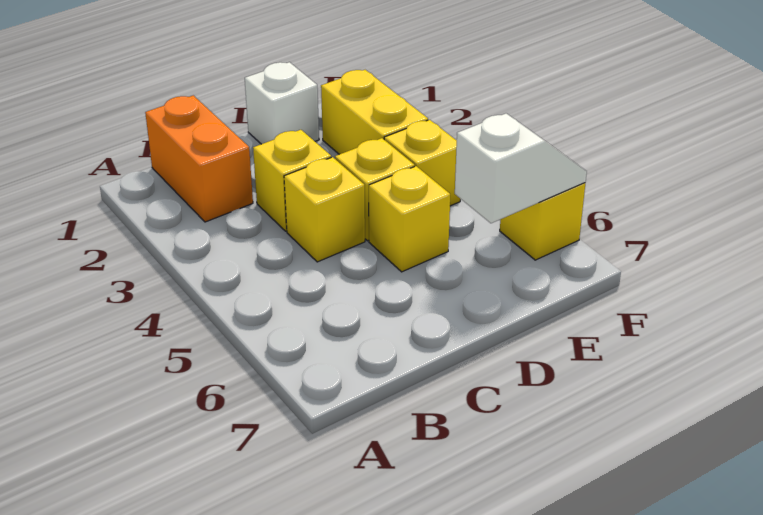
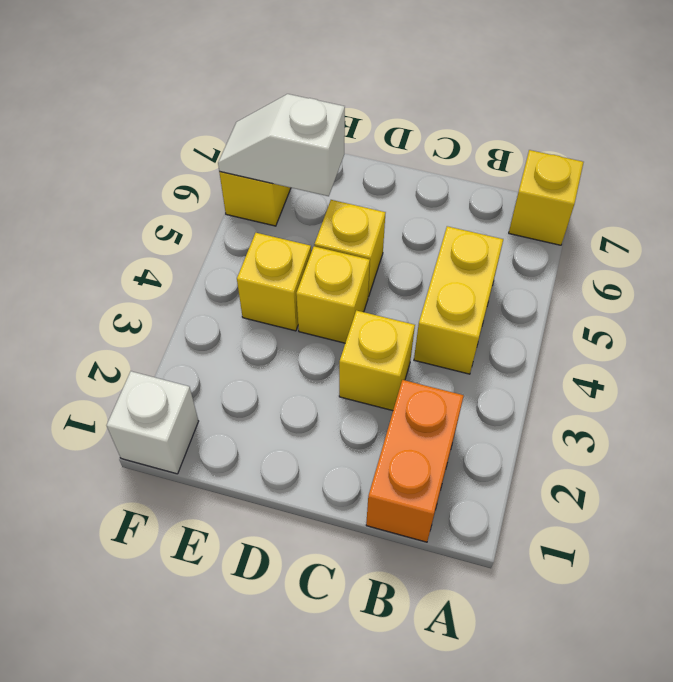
yellow brick C4 level 1 -> yellow brick A7 level 1
white brick D1 level 1 -> white brick F1 level 1
yellow brick E2:E3 level 1 -> yellow brick B4:B5 level 1

